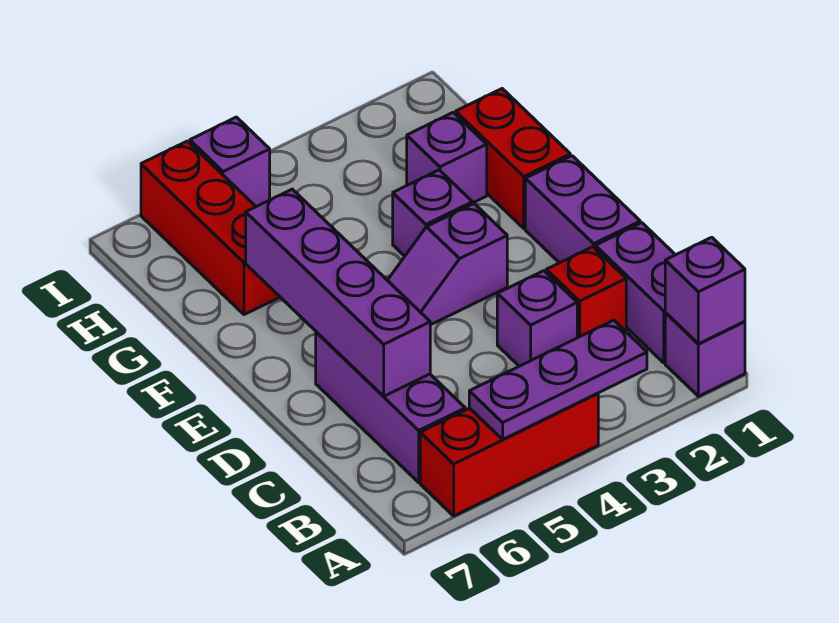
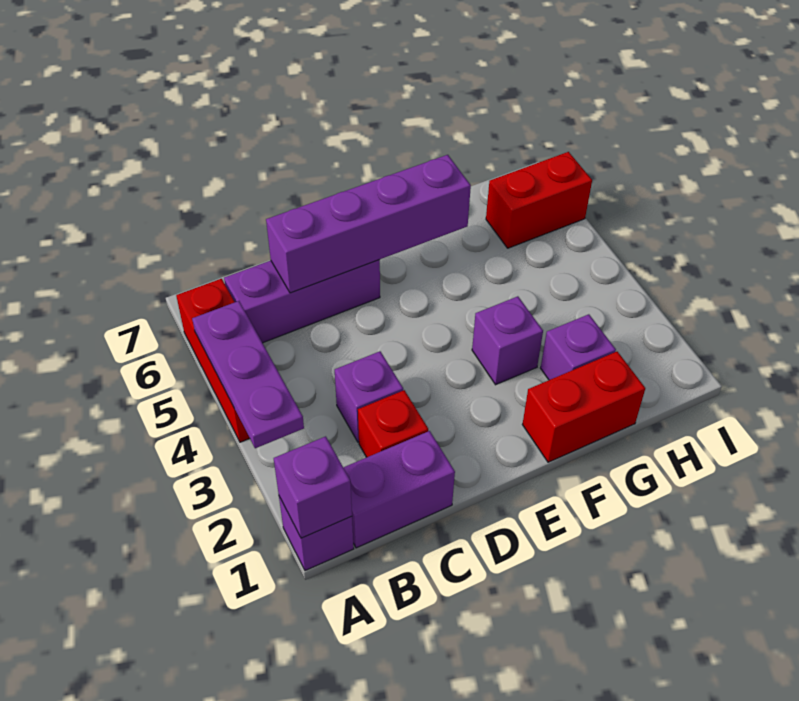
purple brick D1:E1 level 1 -> none
purple slope E3:E4 level 1 top 3 -> none
red brick G6:I6 level 1 -> red brick H6:I6 level 1
purple brick I5 level 1 -> none

